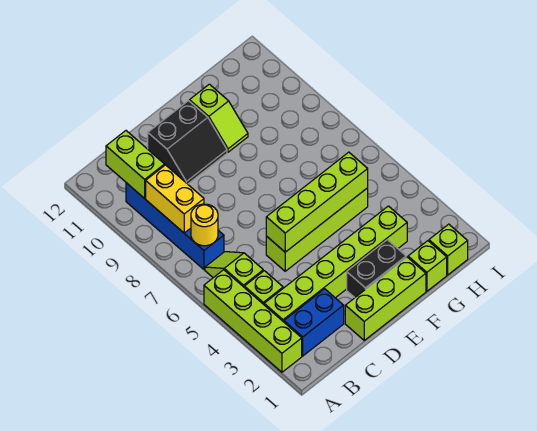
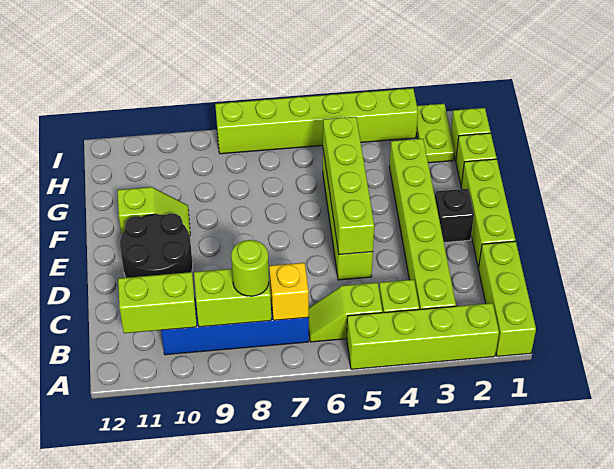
none -> lime brick A1:C1 level 1
blue brick B2:C2 level 1 -> none
yellow round brick B7 level 2 -> yellow brick B7 level 2
yellow brick B8:B9 level 2 -> lime brick B8:B9 level 2
none -> lime round brick B8 level 3
black slope D10:E11 level 1 top 11 -> black round brick D10:E11 level 1
black brick E2:F2 level 1 -> black brick E2 level 1
none -> lime plate H2:I2 level 1
none -> lime brick I3:I8 level 1

